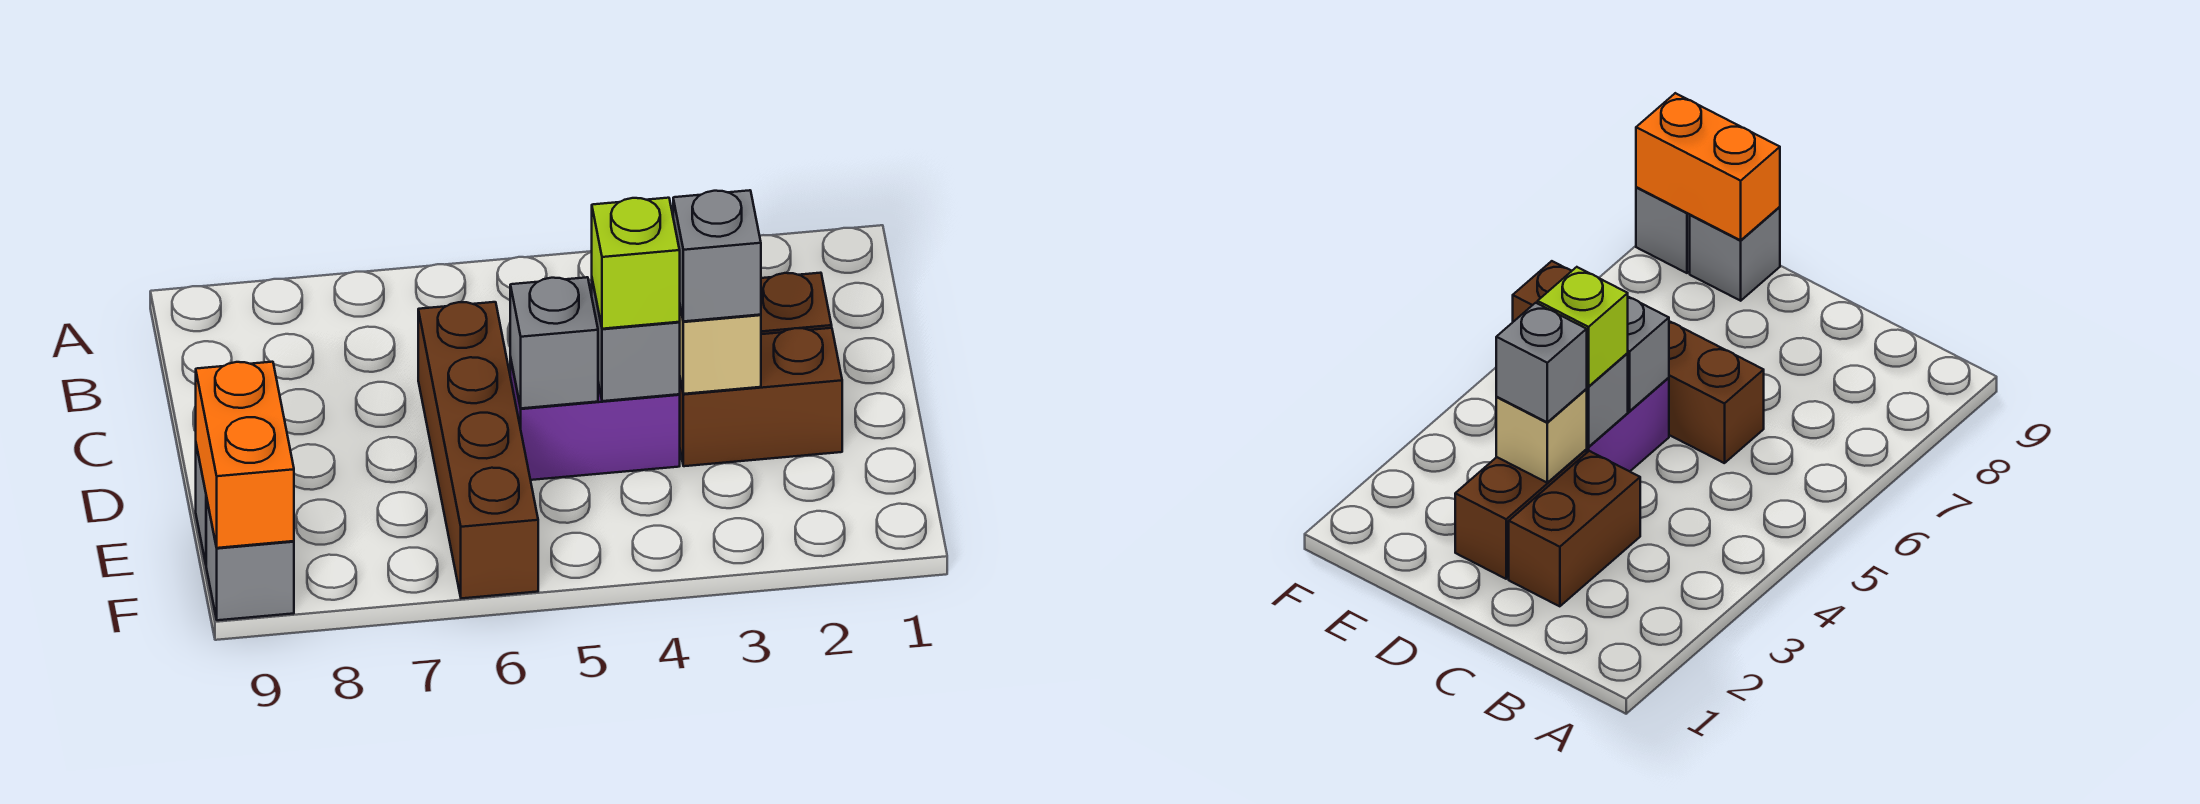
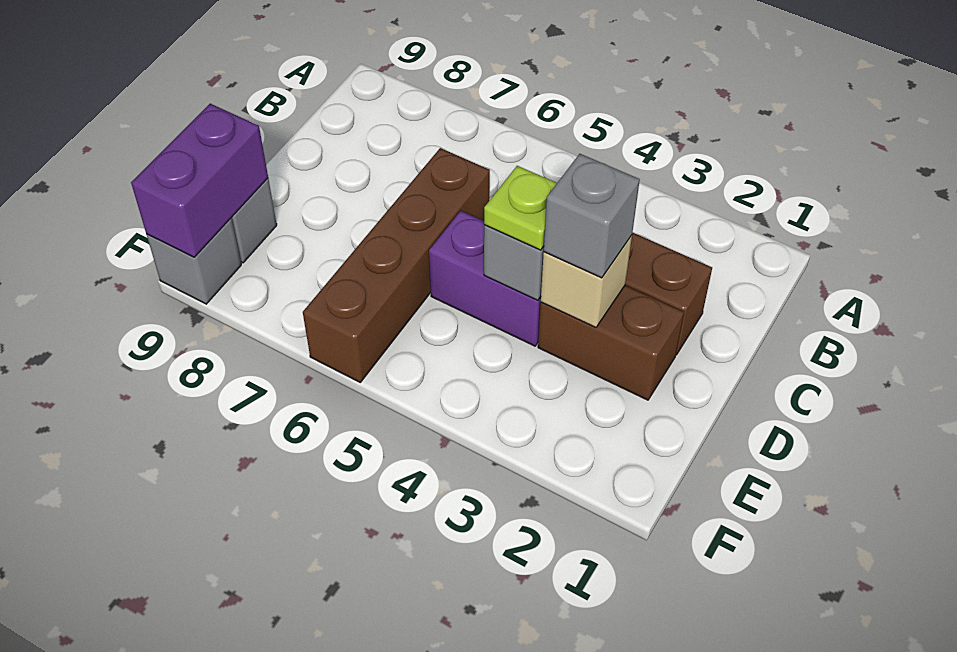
lime brick D4 level 3 -> lime plate D4 level 3
grey brick D5 level 2 -> none
orange brick E9:F9 level 2 -> purple brick E9:F9 level 2

